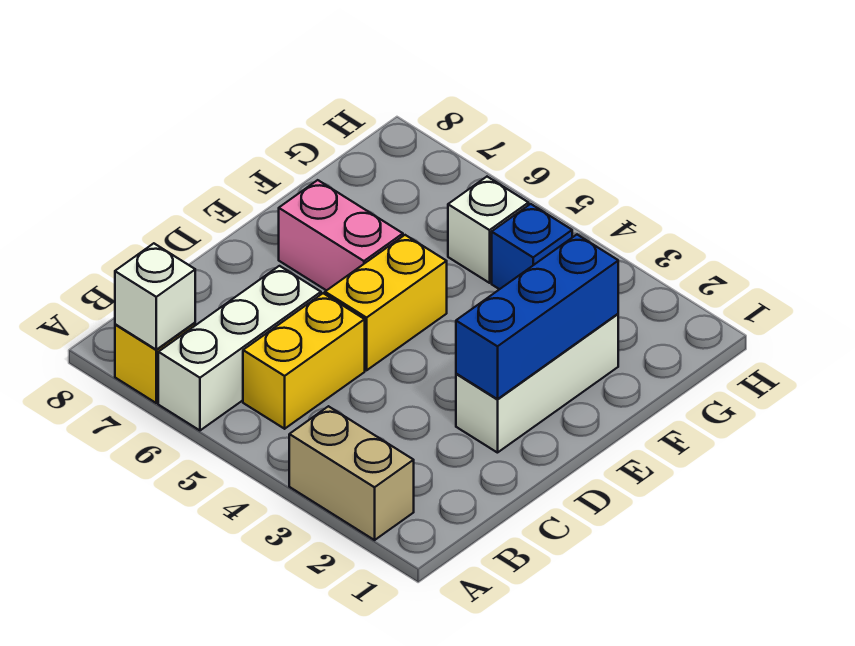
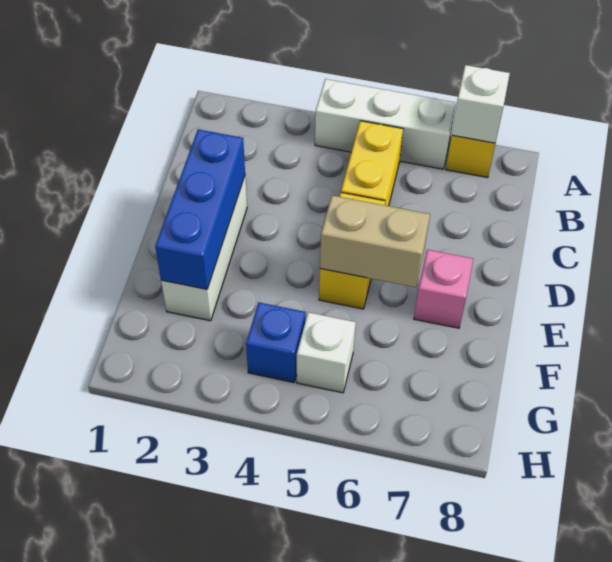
tan brick A2:A3 level 1 -> tan brick E5:E6 level 2
white brick A6:C6 level 1 -> white brick A4:A6 level 1
pink brick E6:E7 level 1 -> pink brick E7 level 1

